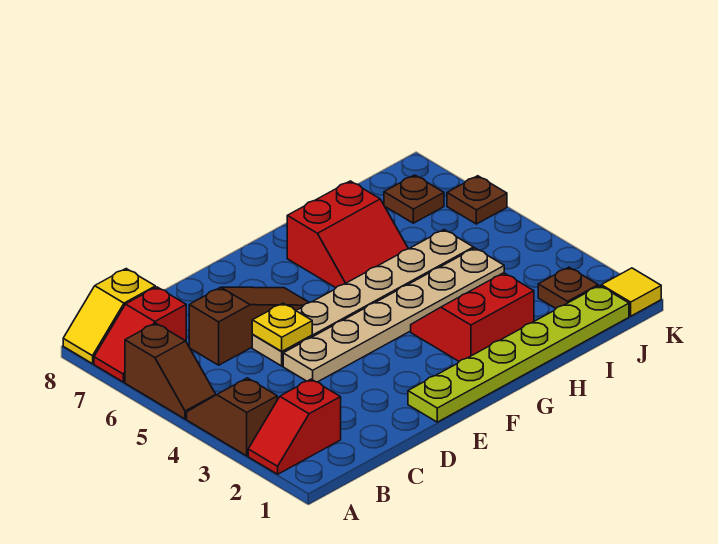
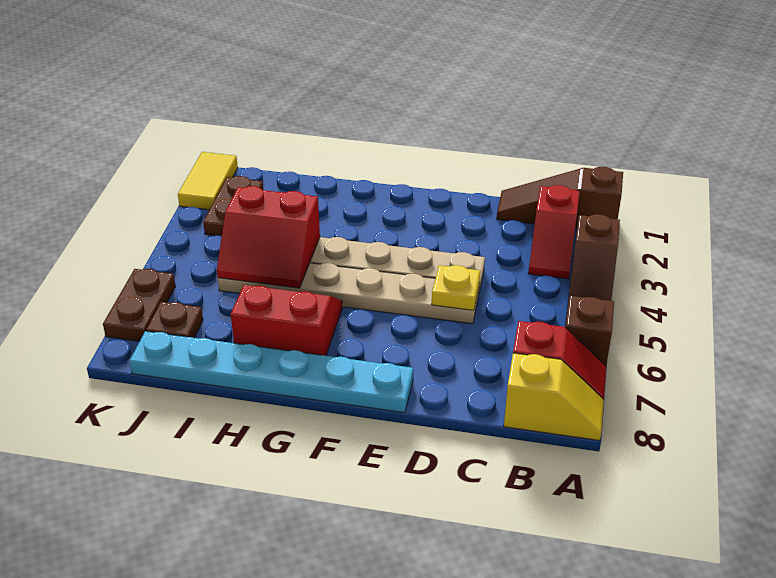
red slope A2:B2 level 1 top B -> red slope B2:B3 level 1 top 2
brown slope C6:E6 level 1 top C -> brown slope A1:C1 level 1 top A
lime plate E1:J1 level 1 -> none
none -> cyan plate E8:J8 level 1
red slope G2:H3 level 1 top 2 -> red slope H4:I5 level 2 top 4
brown plate J2 level 1 -> brown plate J2:J3 level 1
yellow tile K1 level 1 -> yellow tile K1:K2 level 1
brown plate K6 level 1 -> brown plate K6:K7 level 1

